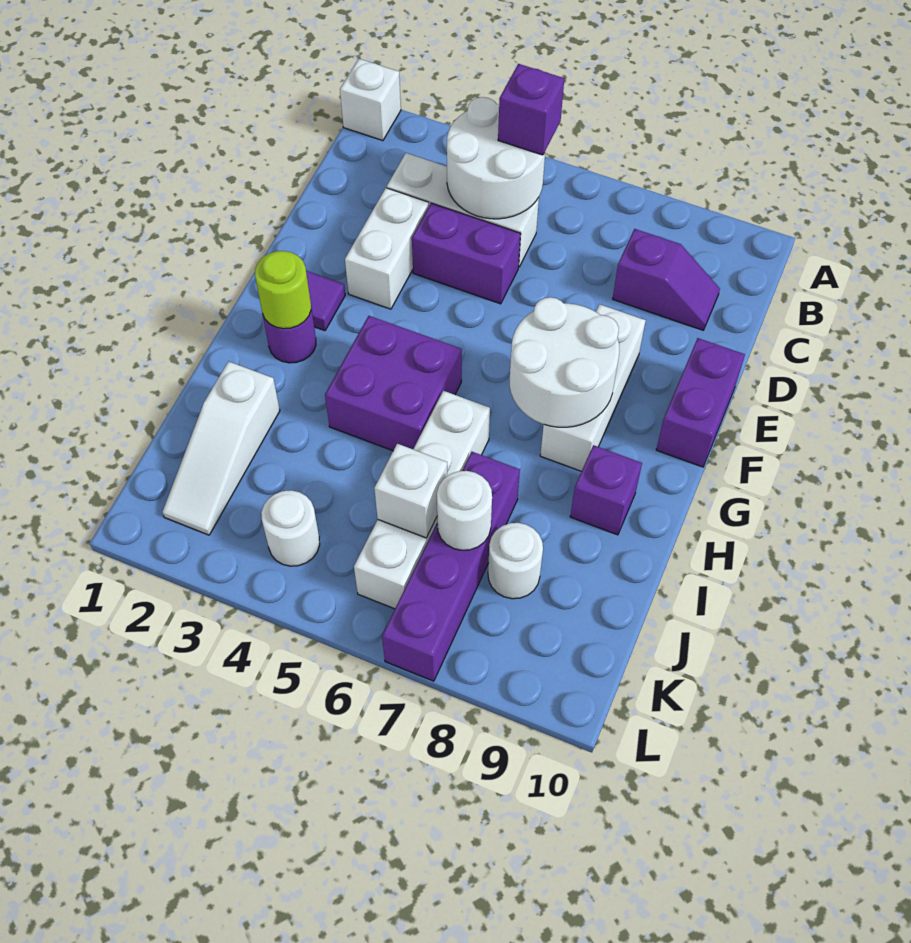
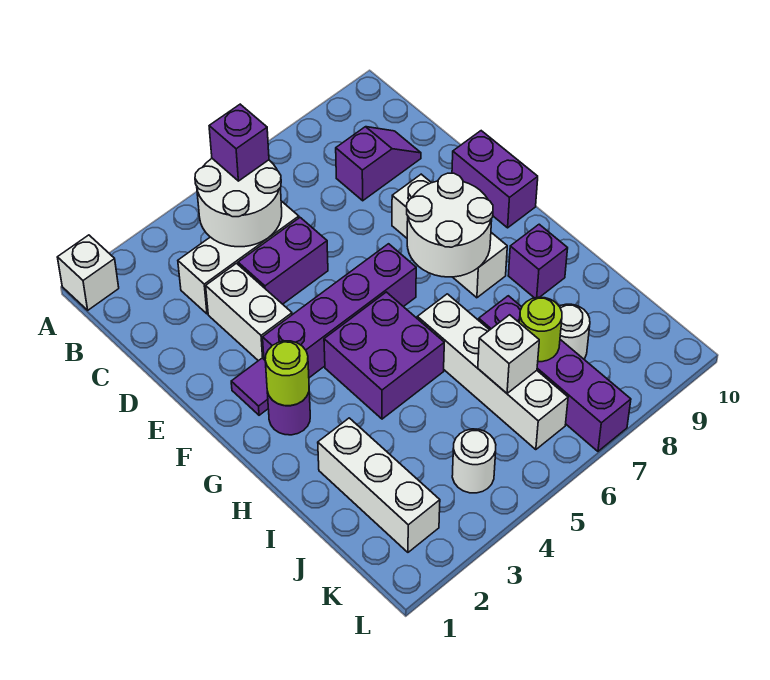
none -> purple brick F3:F6 level 1
white slope I2:K2 level 1 top I -> white brick I2:K2 level 1
white round brick J7 level 2 -> lime round brick J7 level 2

